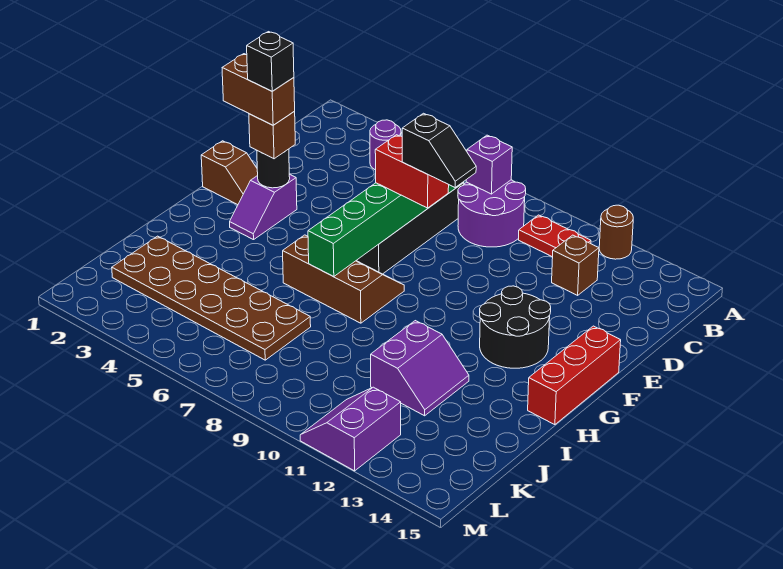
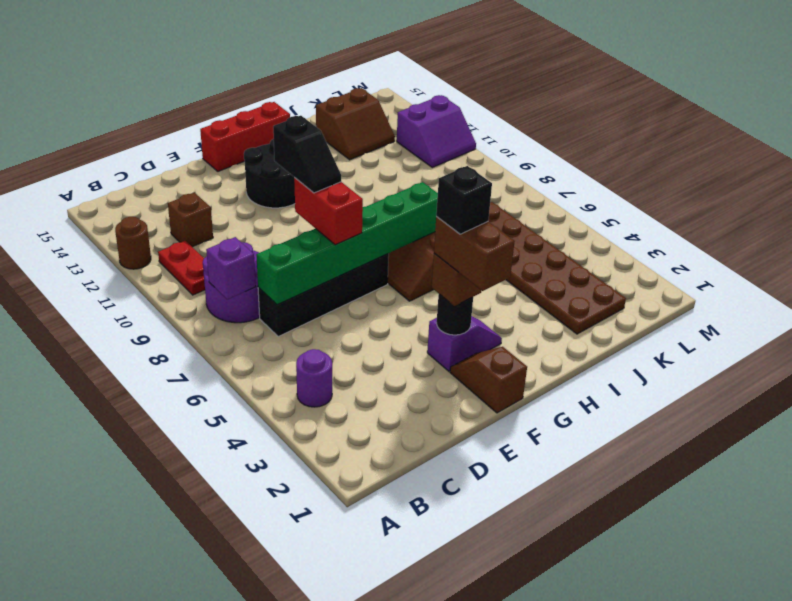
black slope E8:E9 level 4 top 8 -> black slope E8:E9 level 4 top 9
purple slope I11:J12 level 1 top 11 -> none
none -> brown slope J13:K14 level 1 top 14

